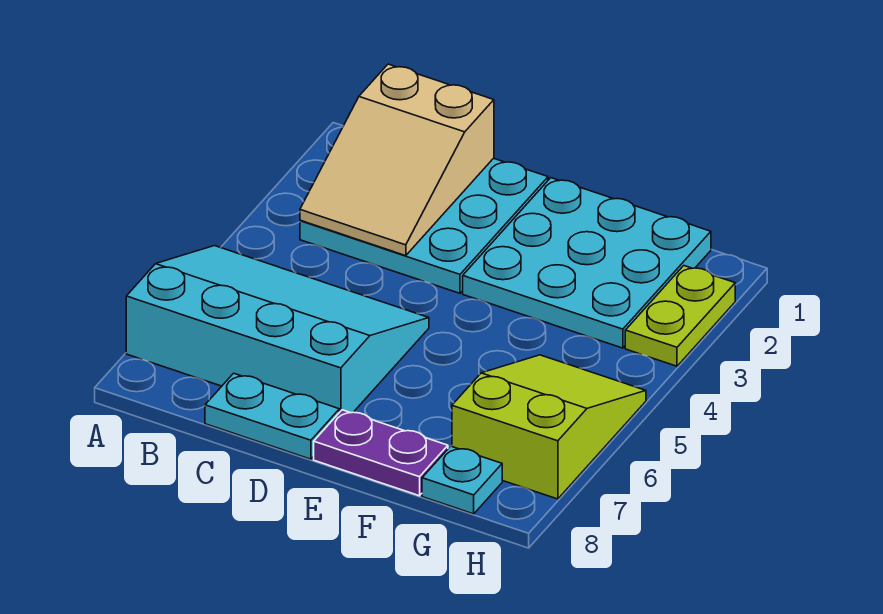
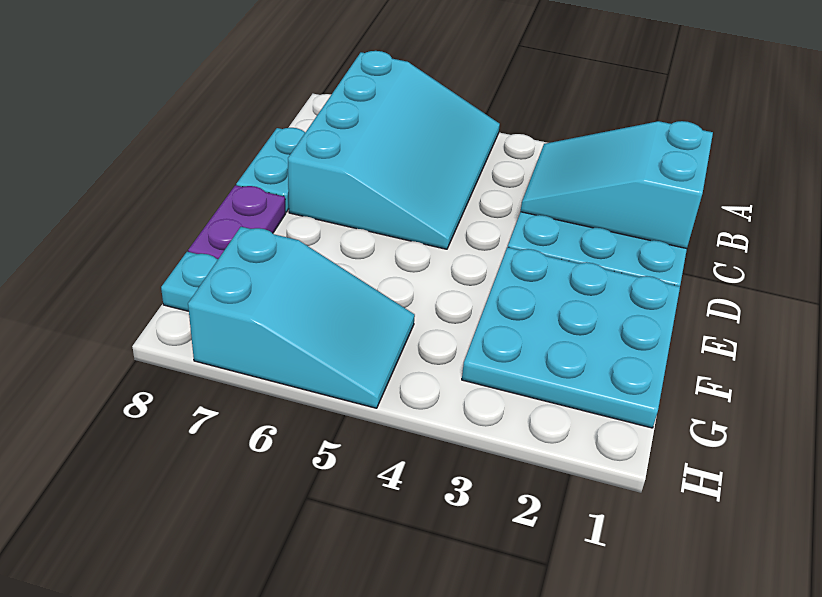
tan slope B1:C3 level 2 top 1 -> cyan slope B1:C3 level 2 top 1
lime slope G5:H7 level 1 top 7 -> cyan slope G5:H7 level 1 top 7
lime plate H2:H3 level 1 -> none

